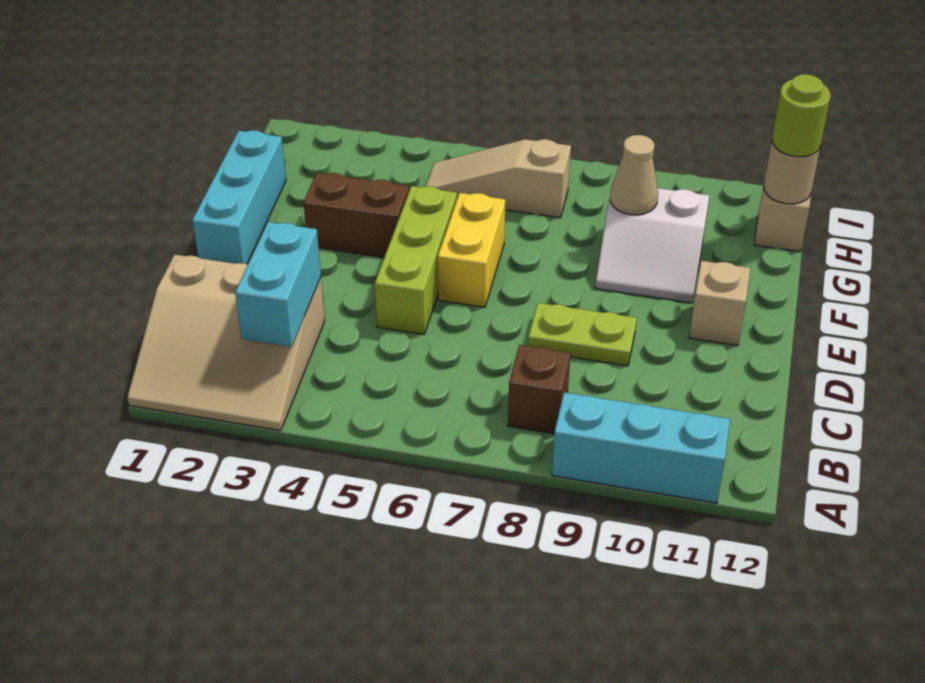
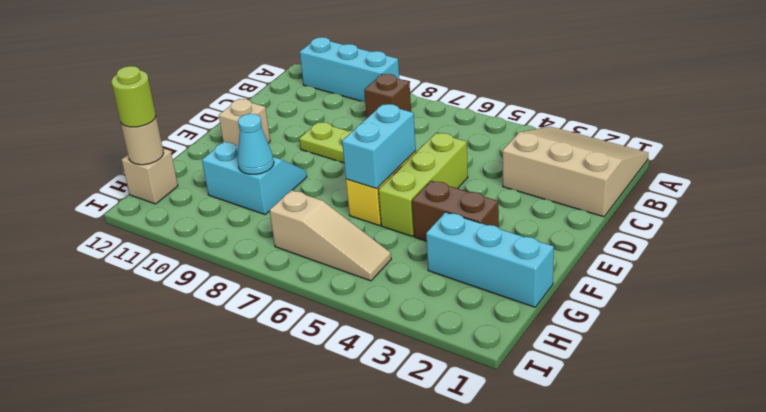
cyan brick B3:C3 level 2 -> cyan brick E6:F6 level 2
cyan brick E1:G1 level 1 -> cyan brick G1:G3 level 1
white slope F9:G10 level 1 top G -> cyan slope F9:G10 level 1 top G
tan cone G9 level 2 -> cyan cone G9 level 2

